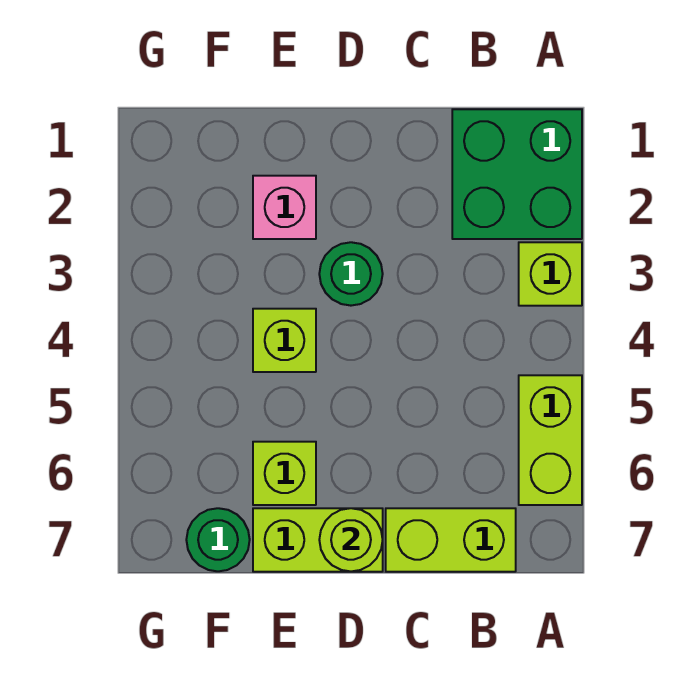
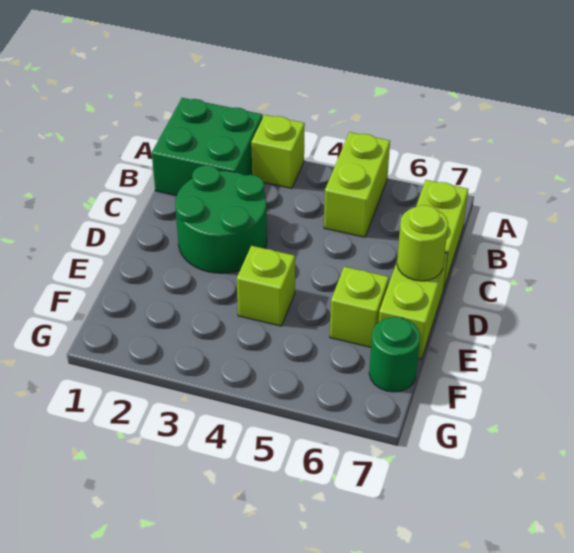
lime brick A5:A6 level 1 -> lime brick A5:B5 level 1
green round brick D3 level 1 -> green round brick C2:D3 level 1
pink brick E2 level 1 -> none

